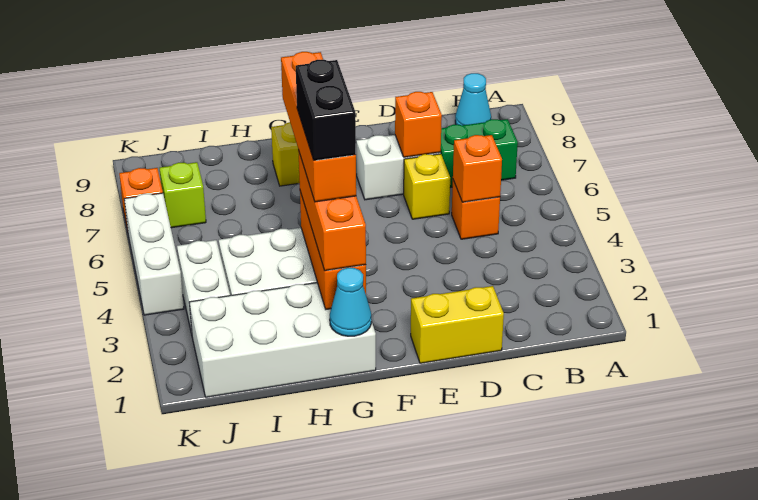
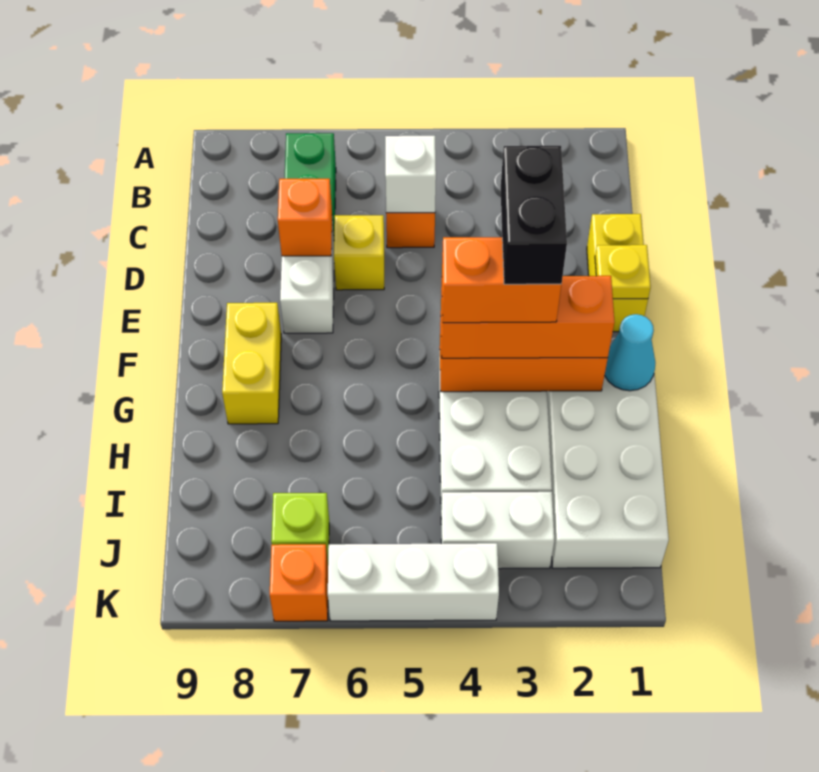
cyan cone B9 level 1 -> none
orange brick C5 level 2 -> white brick C5 level 2
none -> yellow plate E1 level 2
orange brick G3:G6 level 4 -> orange brick G3:G4 level 4
black brick G3:G4 level 5 -> black brick F3:G3 level 5

